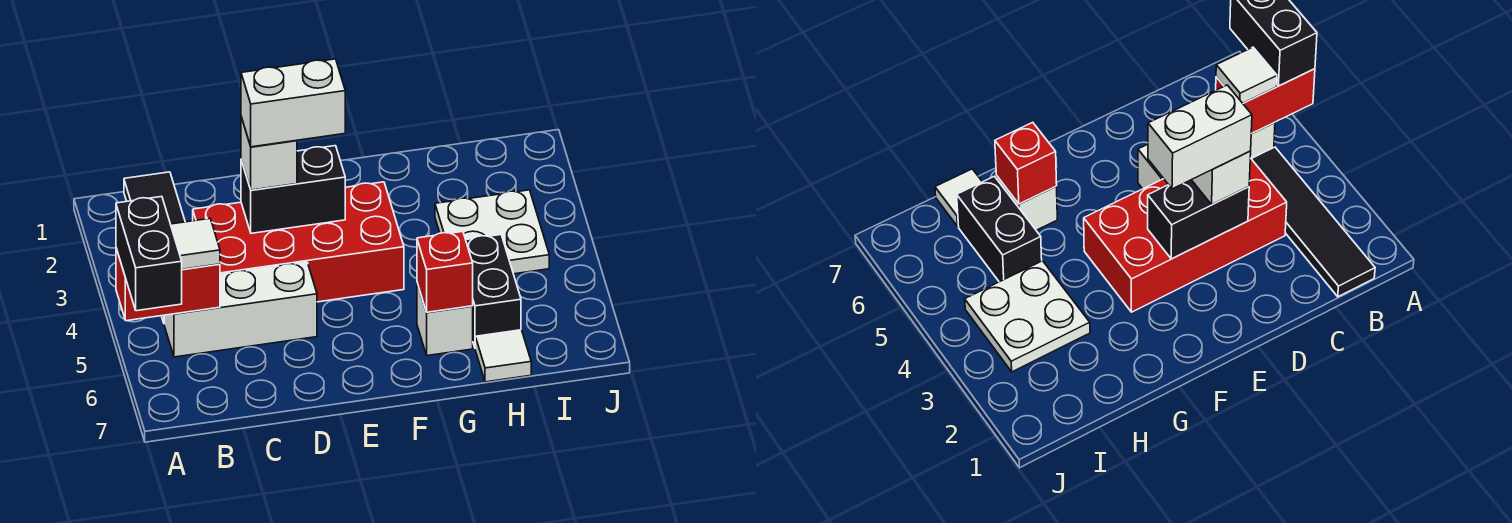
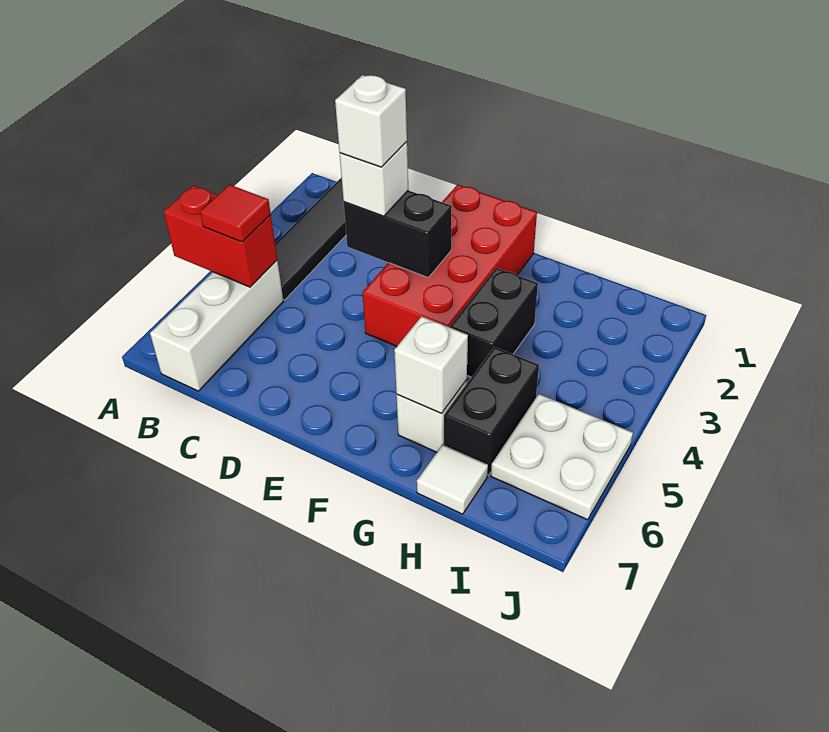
black brick A5:A6 level 3 -> black brick G3:G4 level 1
white brick B5:D5 level 1 -> white brick B5:B7 level 1
white tile B5 level 3 -> red tile B5 level 3
red brick C3:F4 level 1 -> red brick E1:F4 level 1
white brick D3:E3 level 4 -> white brick D3 level 4
red brick G6 level 2 -> white brick G6 level 2
white plate H3:I4 level 1 -> white plate I5:J6 level 1

